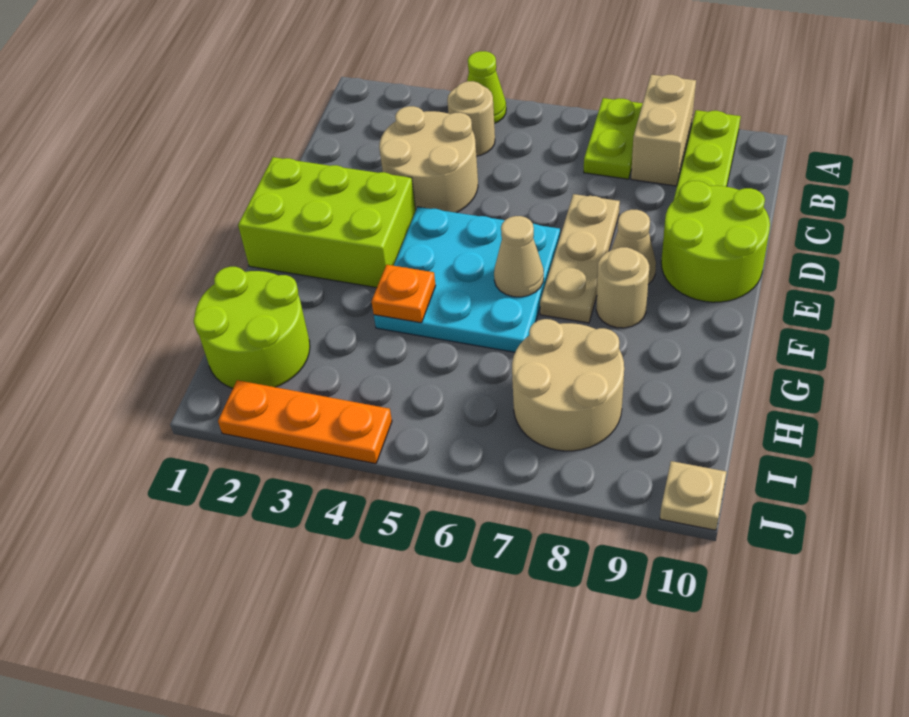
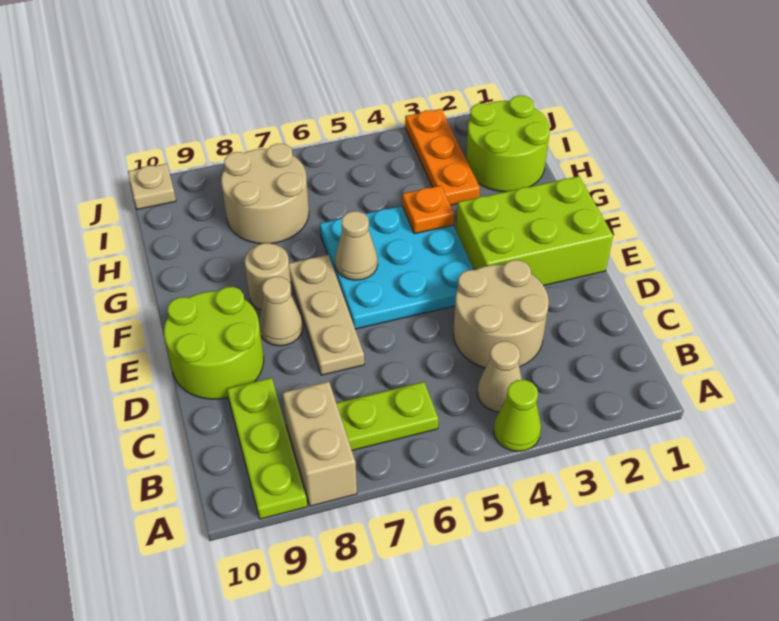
lime plate A7:B7 level 1 -> lime plate B6:B7 level 1
tan round brick B4 level 1 -> tan cone B4 level 1
orange plate J2:J4 level 1 -> orange plate H3:J3 level 1

